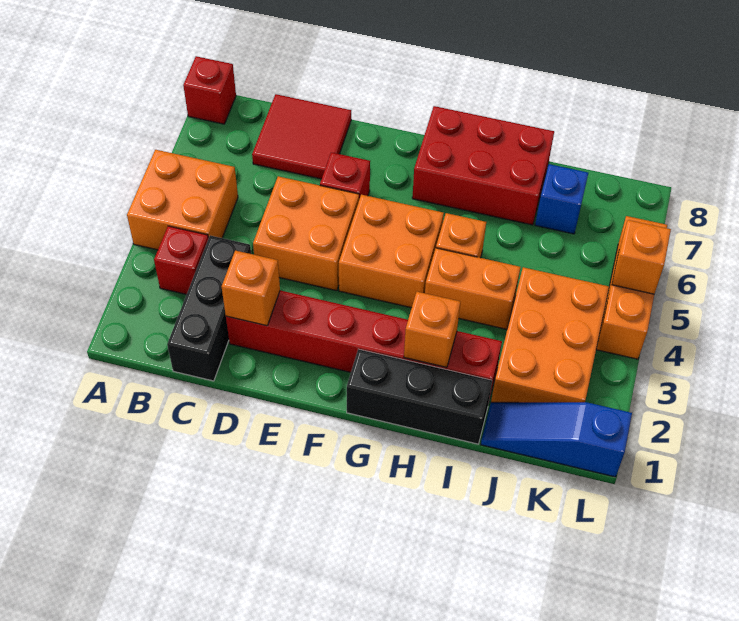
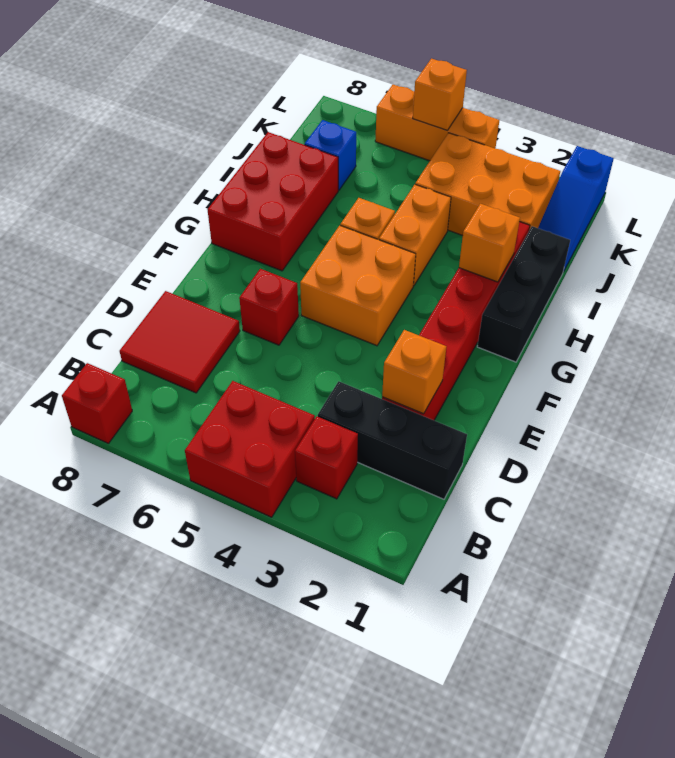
orange brick A4:B5 level 1 -> red brick A4:B5 level 1
orange brick D4:E5 level 1 -> none

